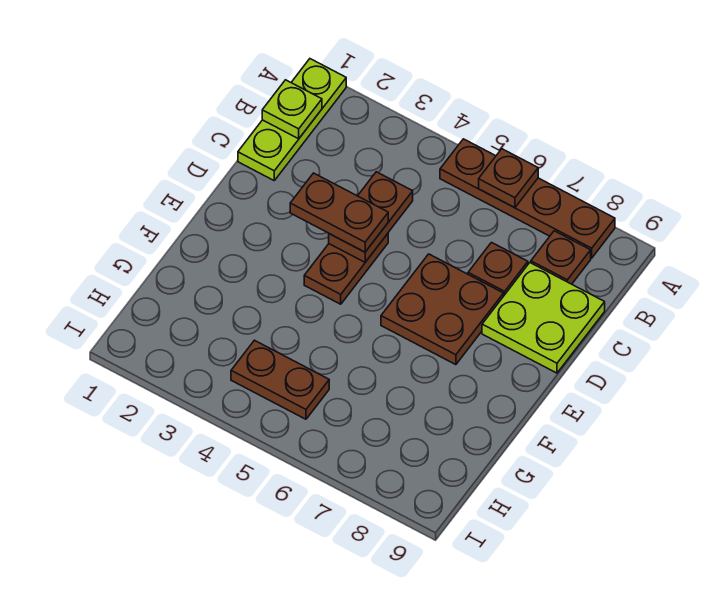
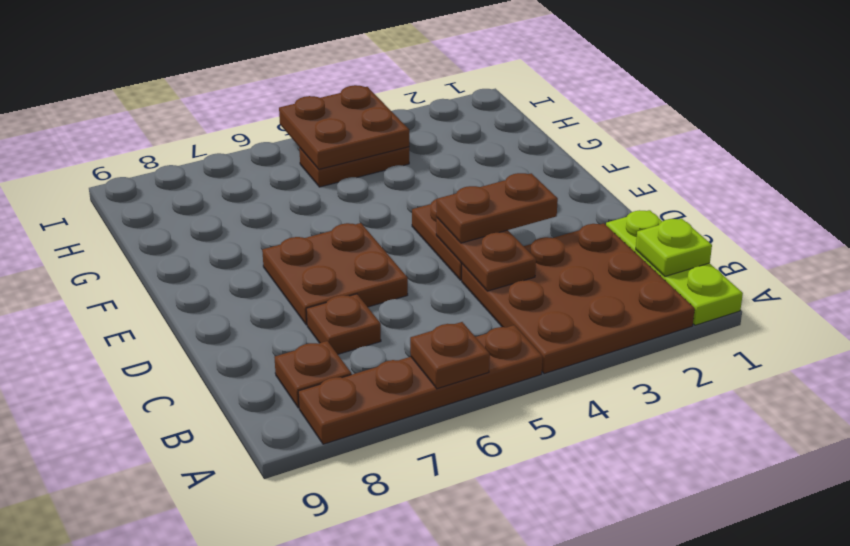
none -> brown plate A2:C4 level 1
lime plate C8:D9 level 1 -> none
none -> brown plate H4:I5 level 2

